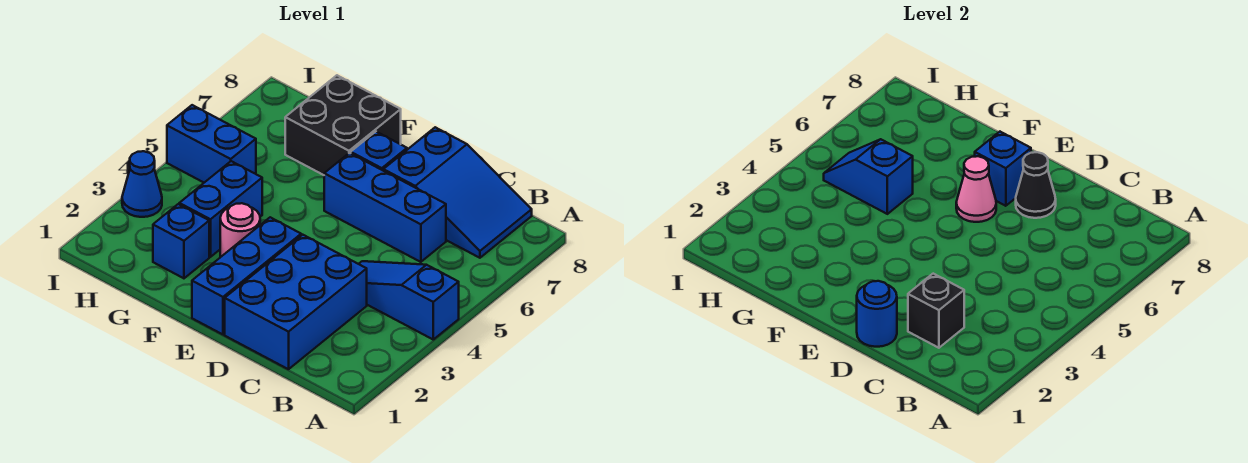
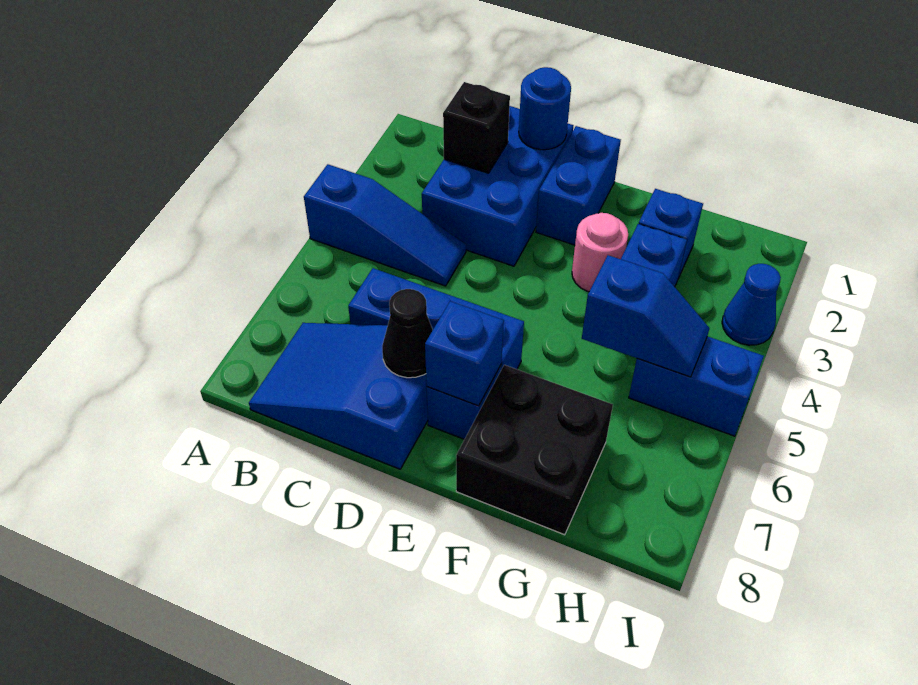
blue brick E1:E3 level 1 -> blue brick E1:E2 level 1
pink cone E6 level 2 -> none

